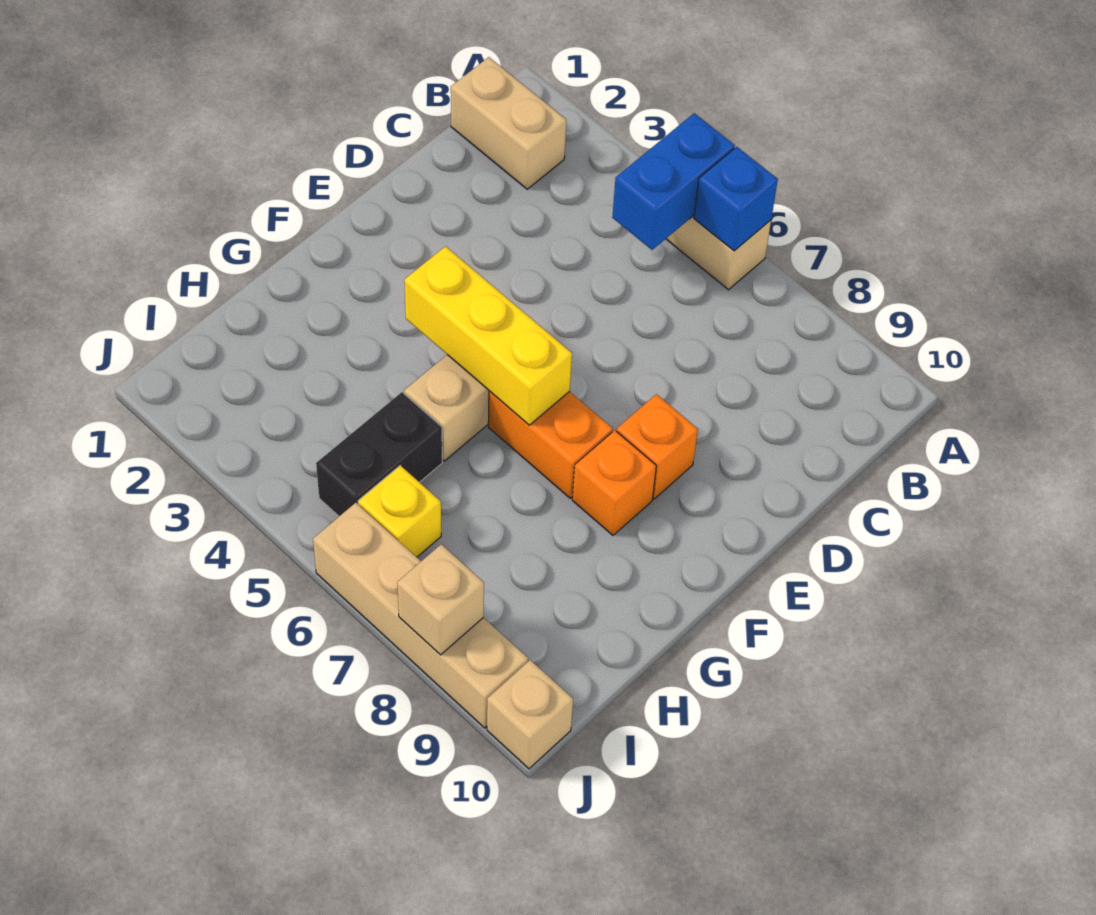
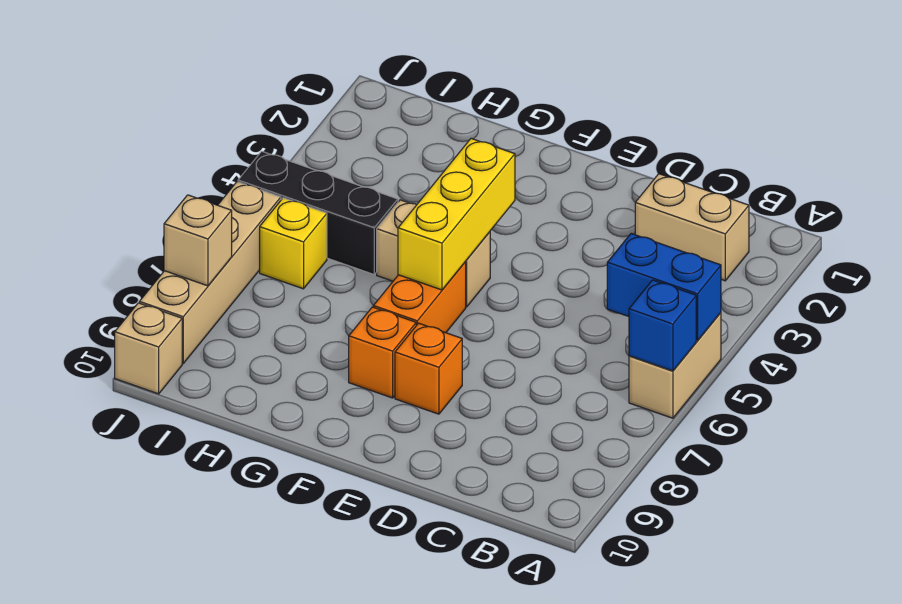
tan brick B1:B2 level 1 -> tan brick B2:C2 level 1
black brick H5:I5 level 1 -> black brick H5:J5 level 1

